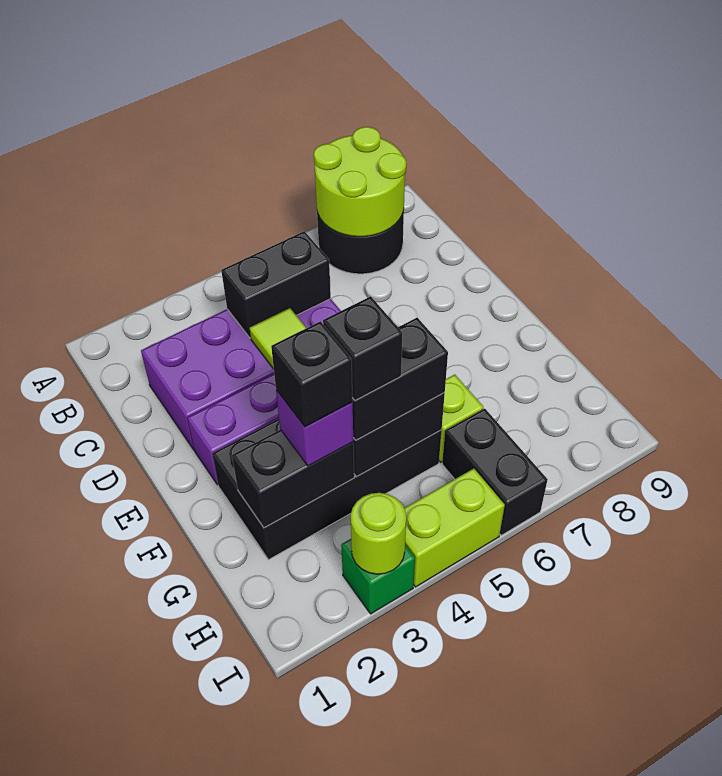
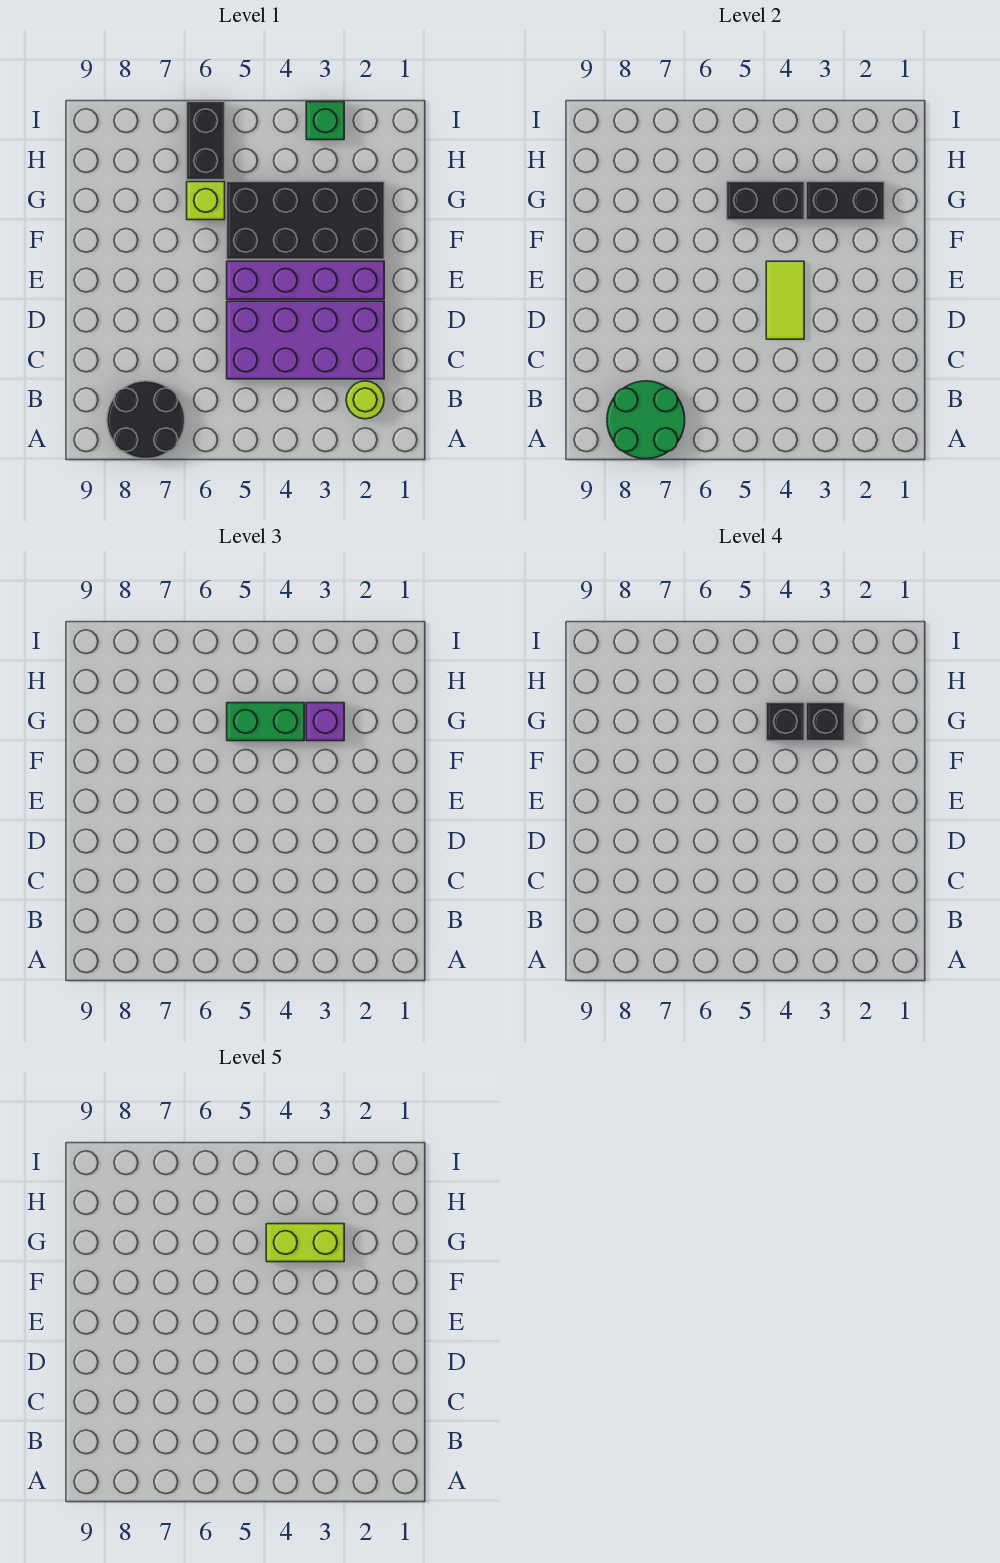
lime round brick A7:B8 level 2 -> green round brick A7:B8 level 2
black brick C4:C5 level 2 -> none
black brick G4:G5 level 3 -> green brick G4:G5 level 3
lime round brick I3 level 2 -> lime round brick B2 level 1
lime brick I4:I5 level 1 -> lime brick G3:G4 level 5

